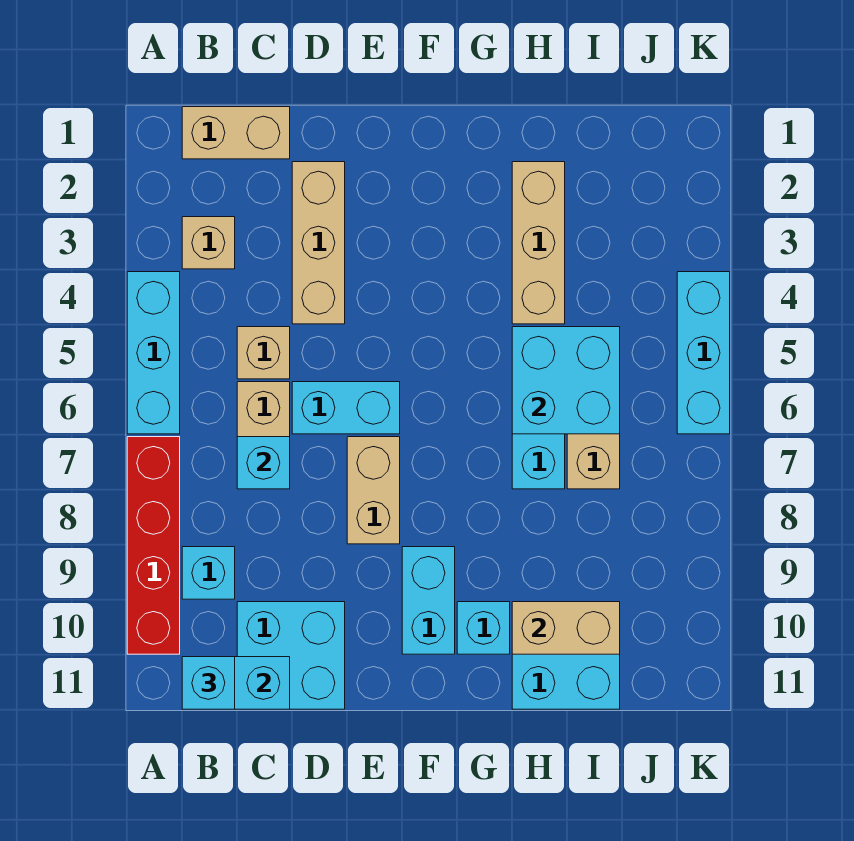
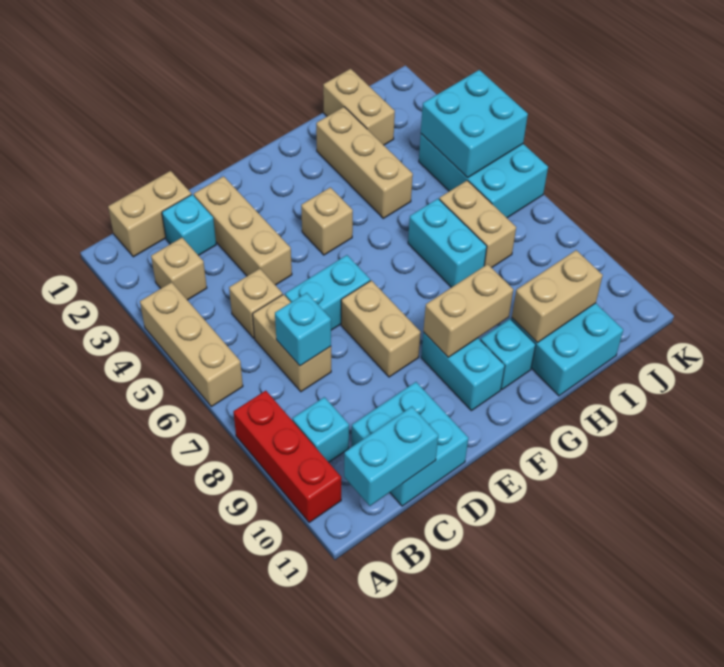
cyan brick A4:A6 level 1 -> tan brick A4:A6 level 1
red brick A7:A10 level 1 -> red brick A8:A10 level 1
cyan brick B11 level 3 -> cyan brick C2 level 1
none -> tan brick F4 level 1
none -> tan brick F9:G9 level 2
cyan brick H5:I6 level 2 -> cyan brick J4:K5 level 2
none -> tan brick I1:I2 level 1
cyan brick K4:K6 level 1 -> cyan brick J4:K6 level 1

